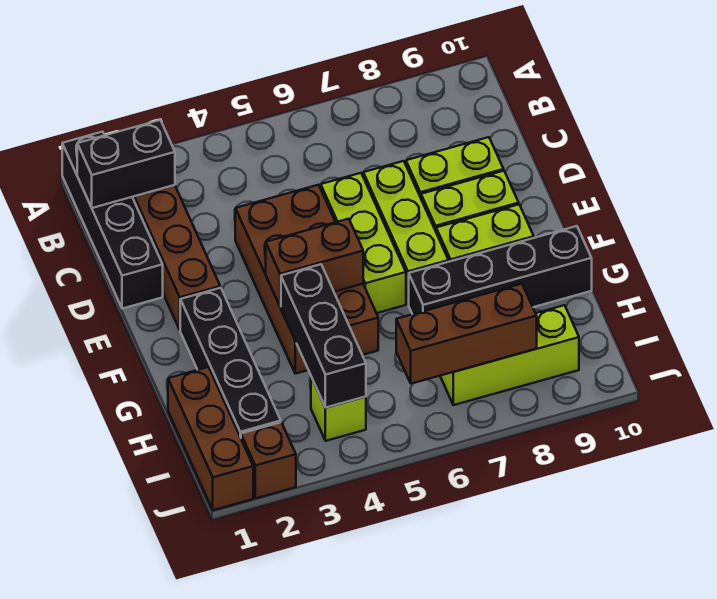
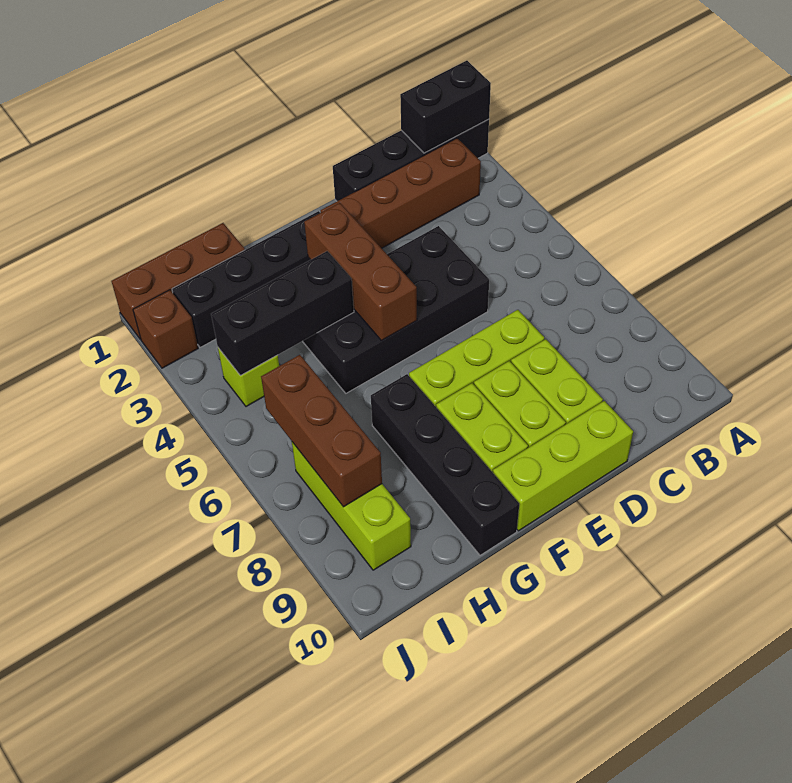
black brick B1:B2 level 2 -> black brick A1:B1 level 2
brown brick D4:G5 level 1 -> black brick D4:G5 level 1
lime brick D6:F6 level 1 -> lime brick D10:F10 level 1
brown brick F4:F5 level 2 -> brown brick F3:F5 level 2

